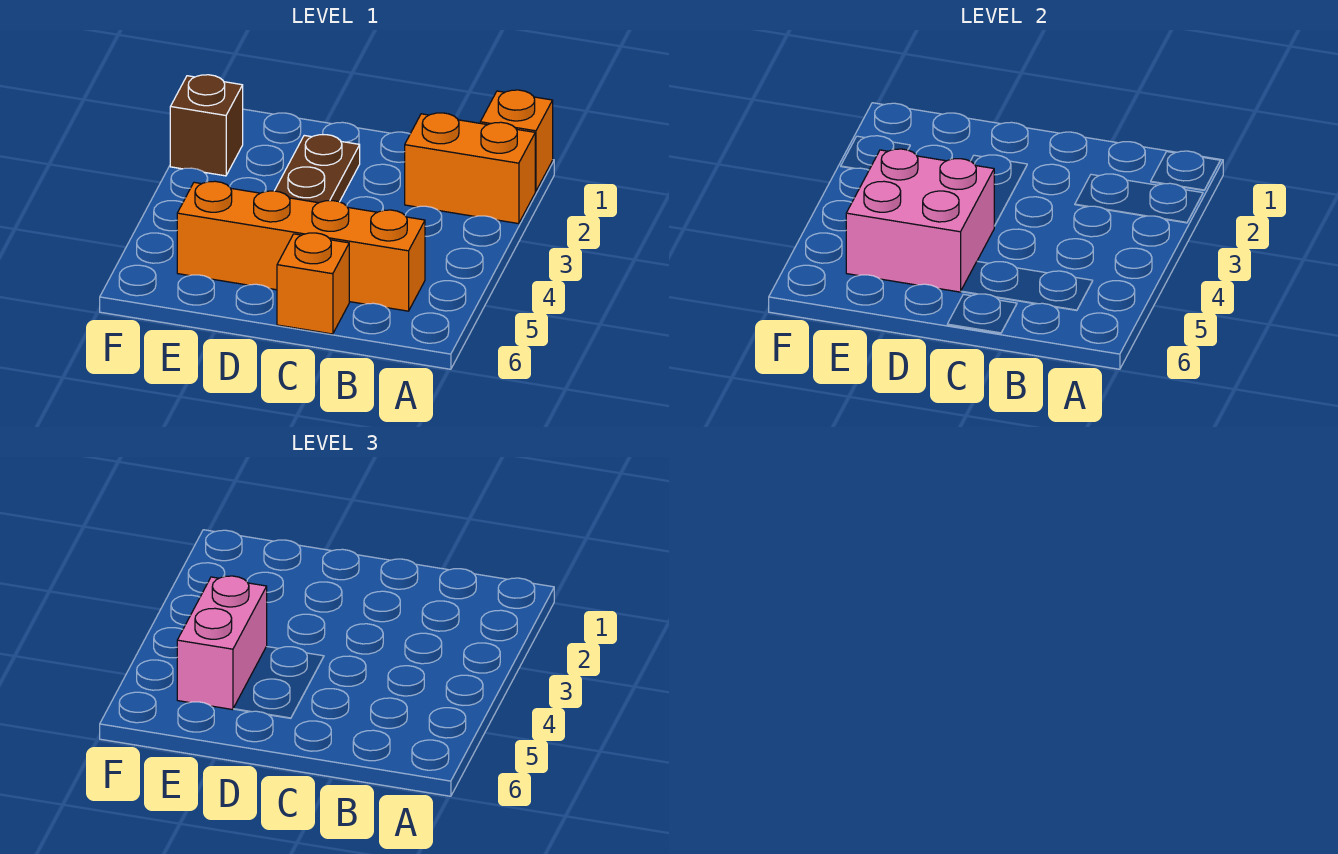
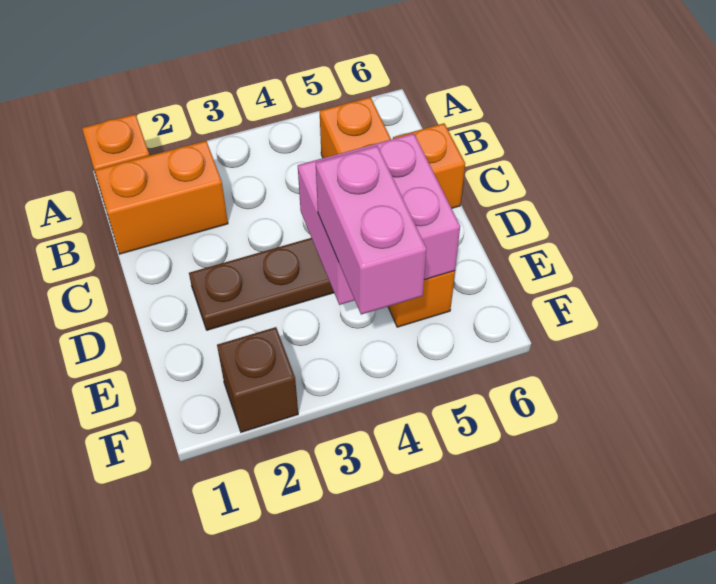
orange brick A2:B2 level 1 -> orange brick B1:B2 level 1
pink brick E4:E5 level 3 -> pink brick E4:F4 level 3

